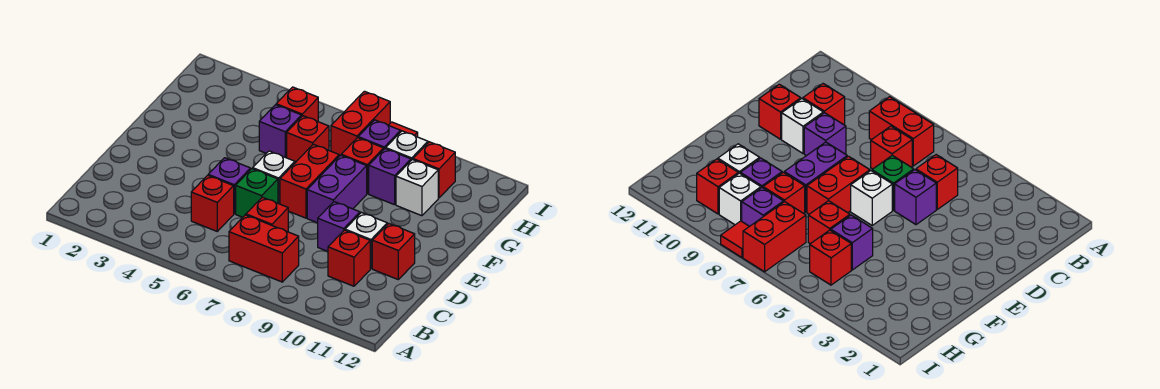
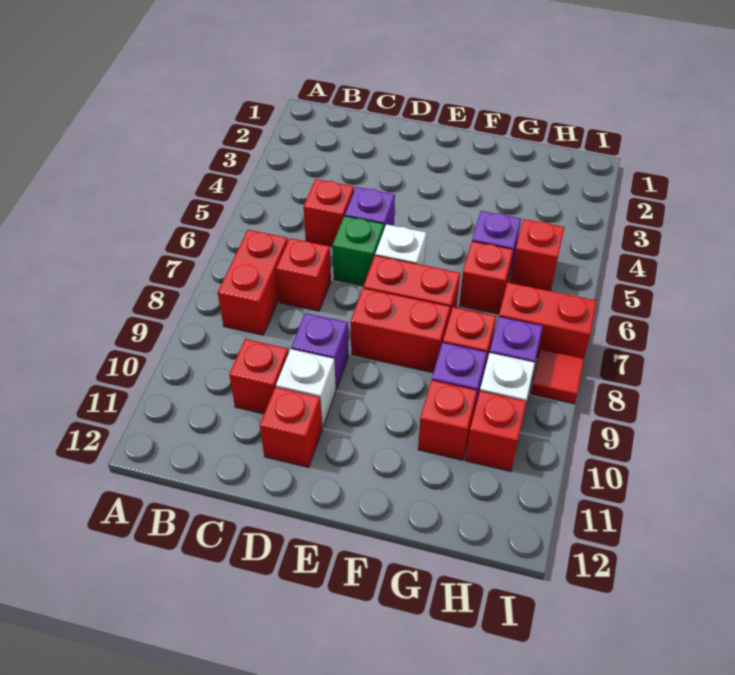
purple brick E8:F8 level 1 -> red brick E8:F8 level 1
white brick G10 level 1 -> red brick G10 level 1

